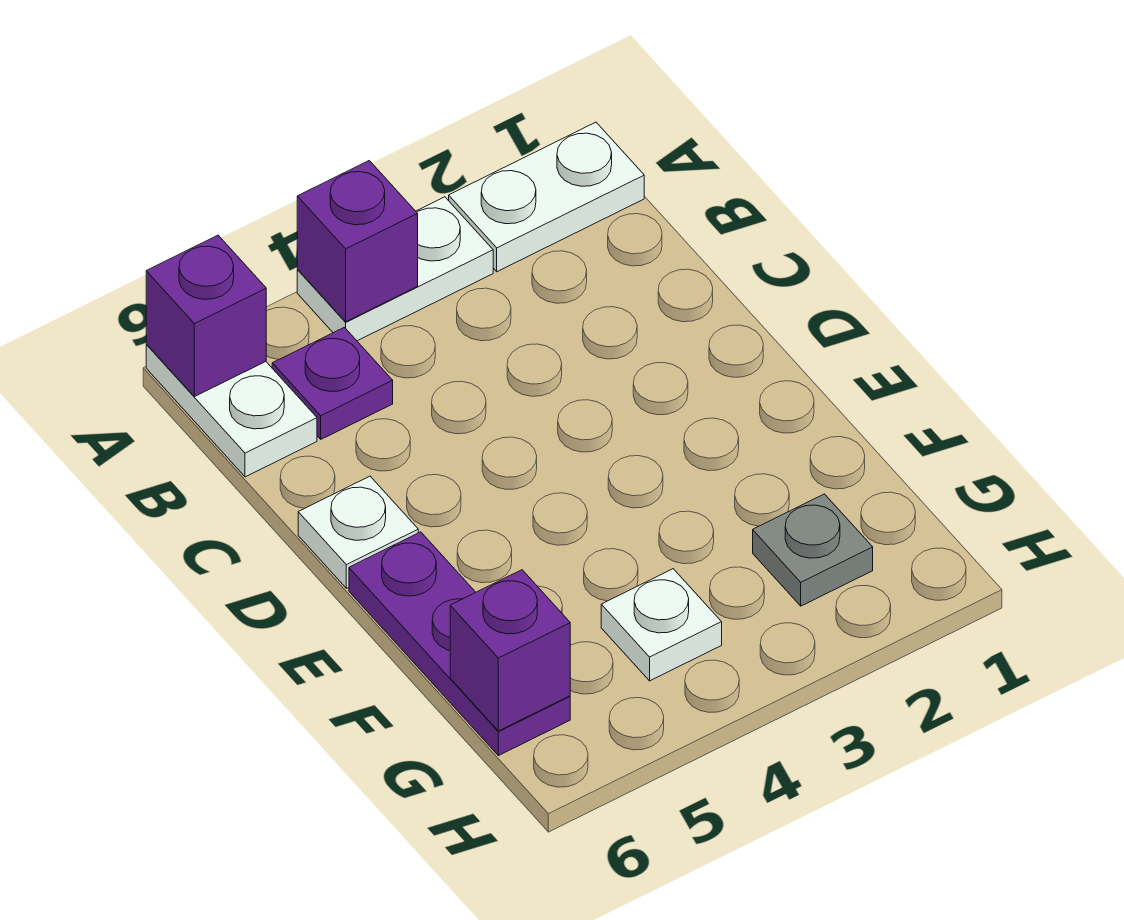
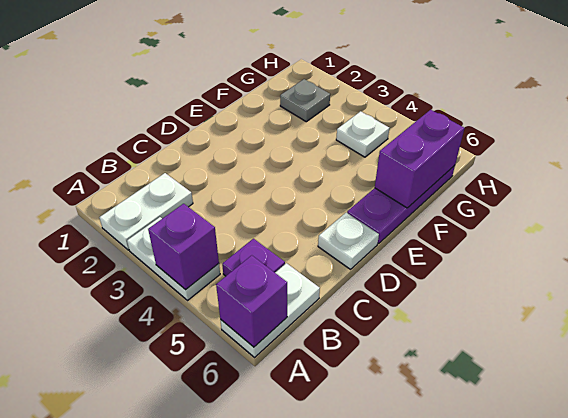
white plate A1:A2 level 1 -> white plate A2:B2 level 1
purple brick G6 level 2 -> purple brick F6:G6 level 2

